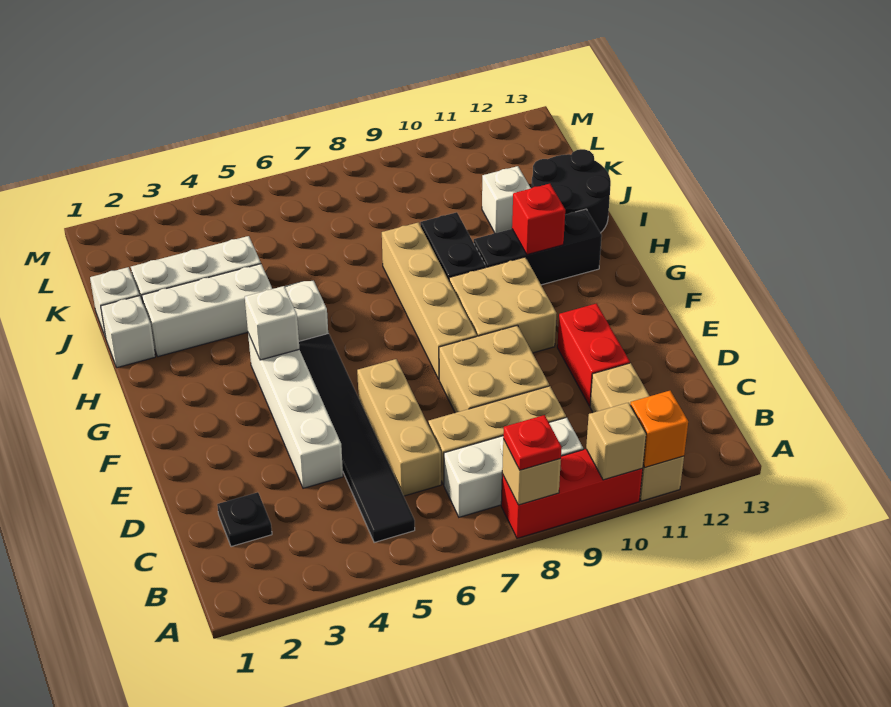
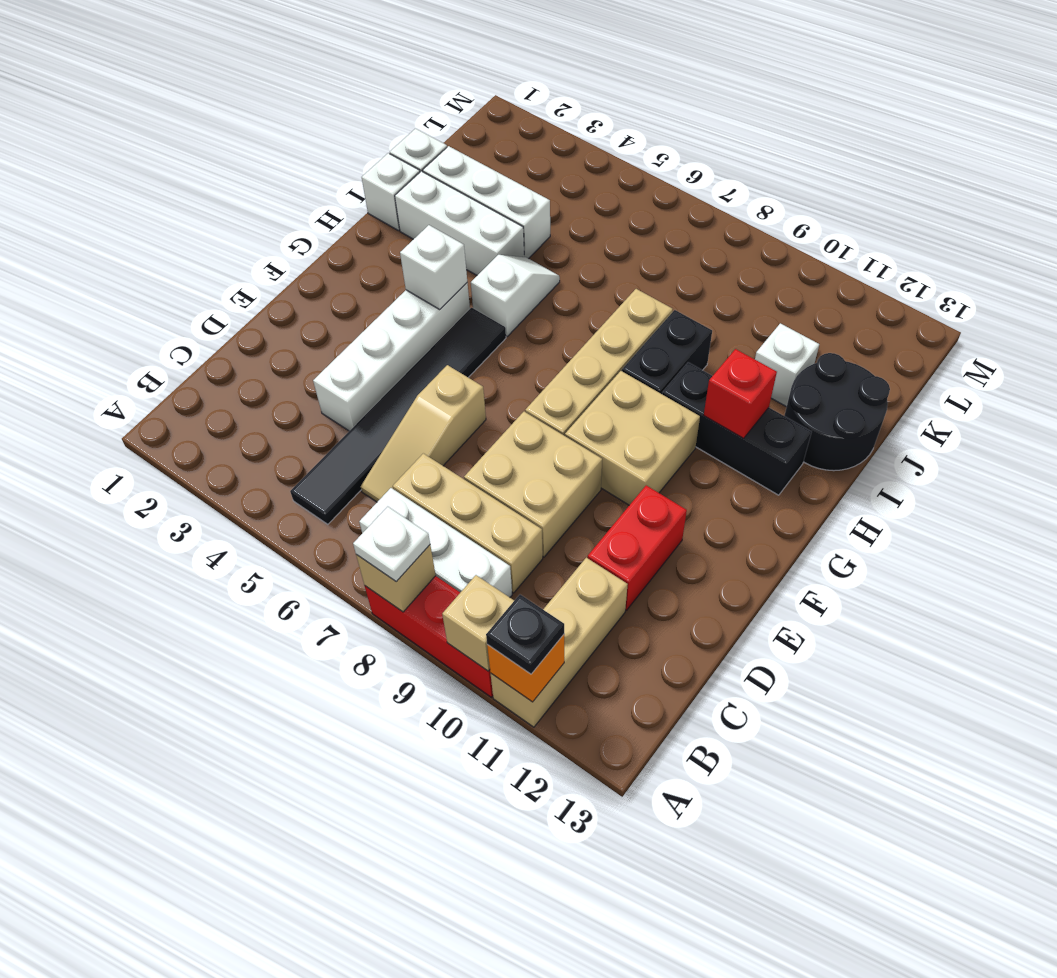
red plate A8 level 3 -> white plate A8 level 3
black plate C2 level 1 -> black plate A11 level 3
tan brick C6:E6 level 1 -> tan slope C6:E6 level 1 top E

